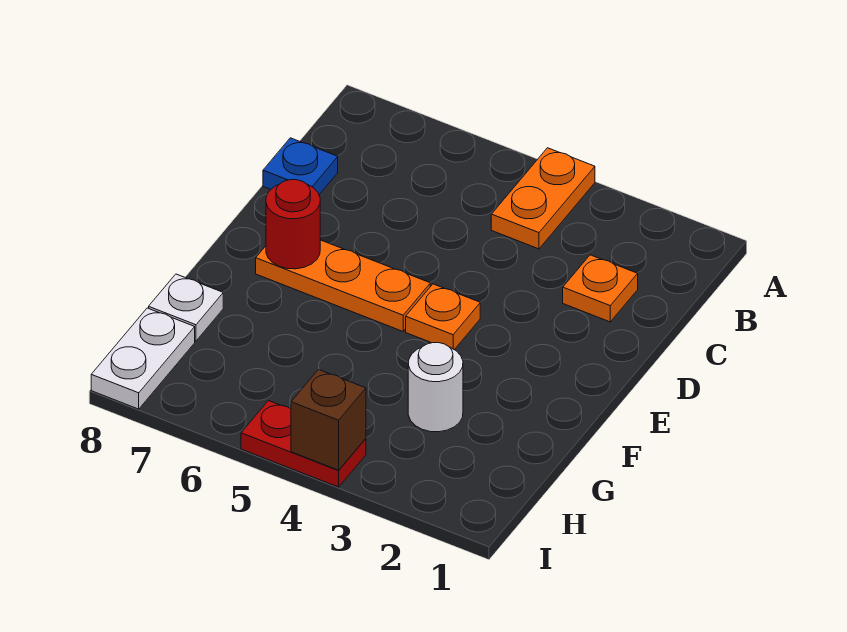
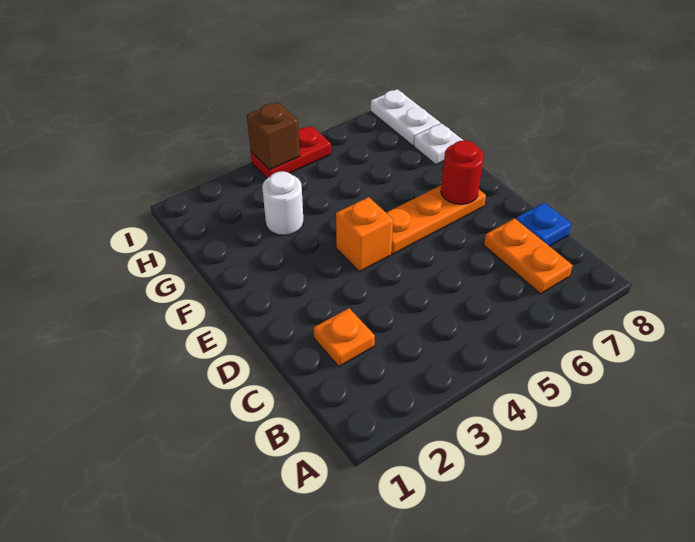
orange plate A4:B4 level 1 -> orange plate B7:C7 level 1
orange plate E4 level 1 -> orange brick E4 level 1

